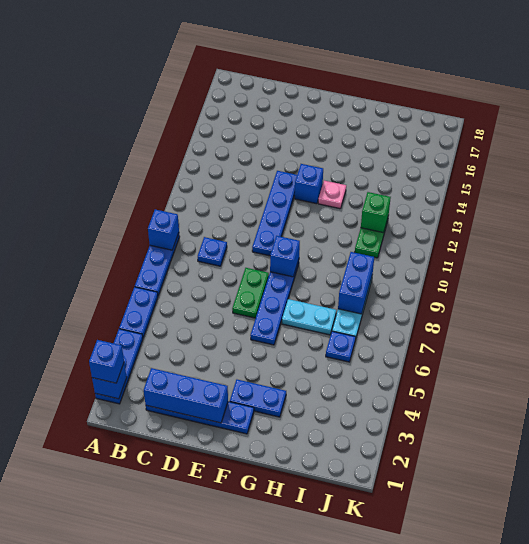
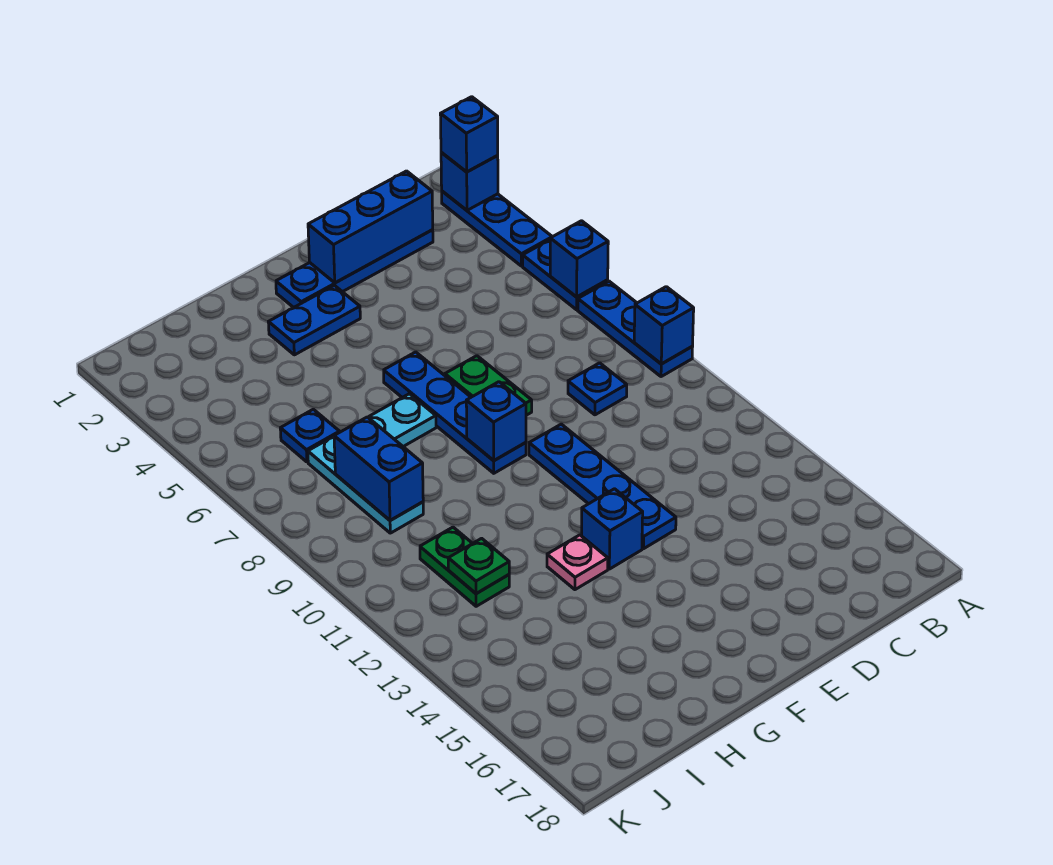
none -> blue brick A6 level 2
green brick I12 level 2 -> green plate I12 level 2

